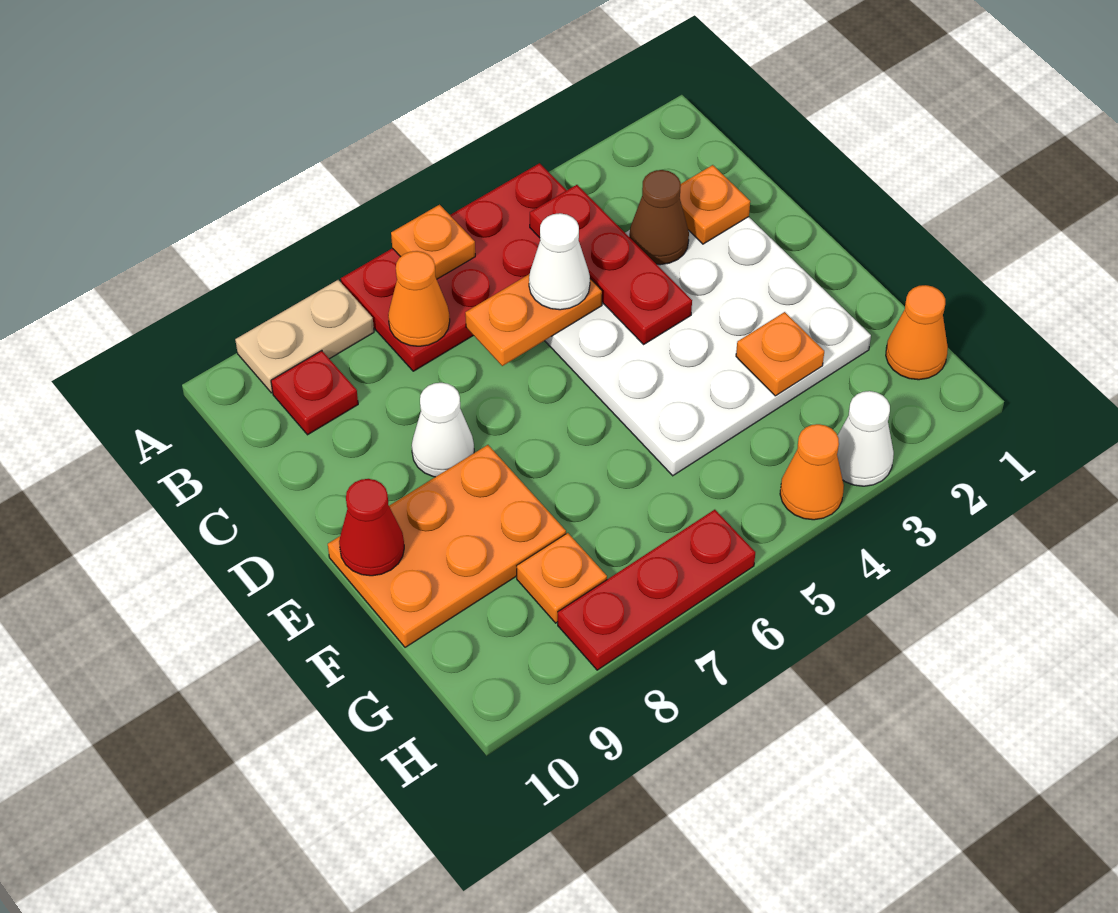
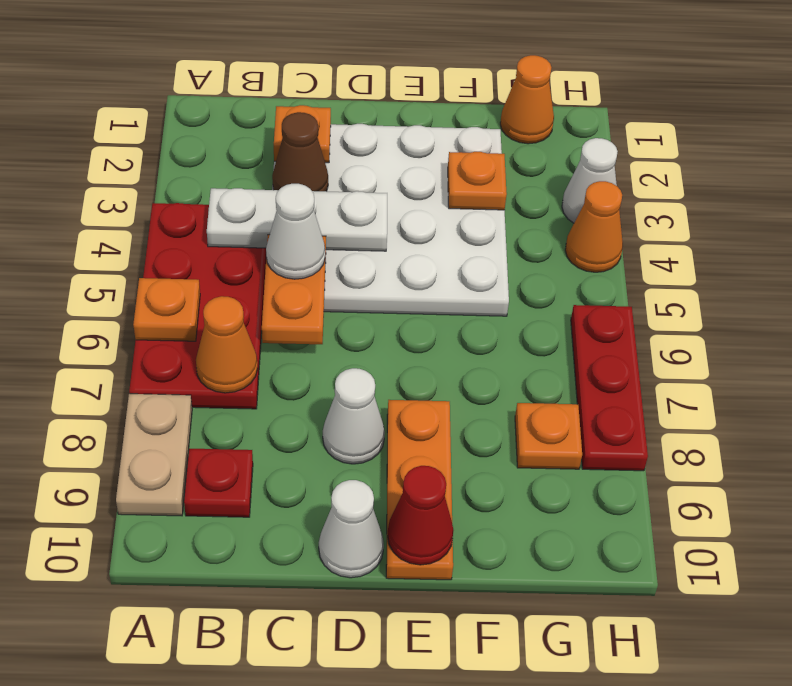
red plate B4:D4 level 2 -> white plate B4:D4 level 2
none -> white cone D10 level 1
orange plate E8:F10 level 1 -> orange plate E8:E10 level 1

